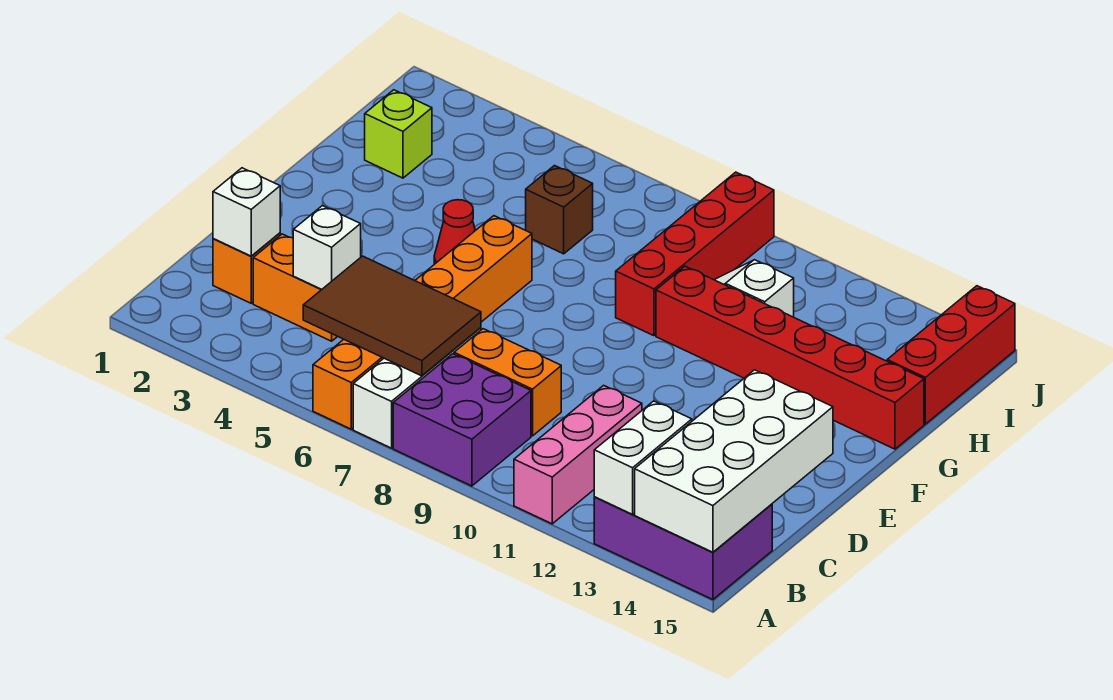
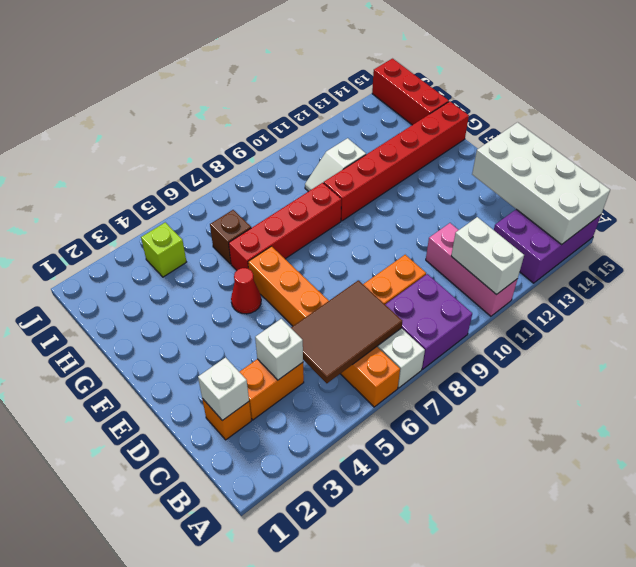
white brick A13:B13 level 2 -> white brick A11:B11 level 2
red brick G9:J9 level 1 -> red brick G6:G9 level 1
lime brick H2 level 1 -> lime brick I4 level 1

